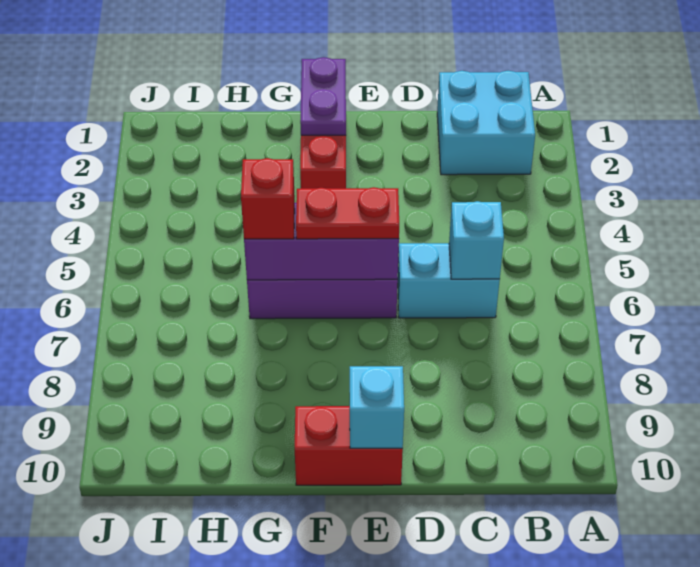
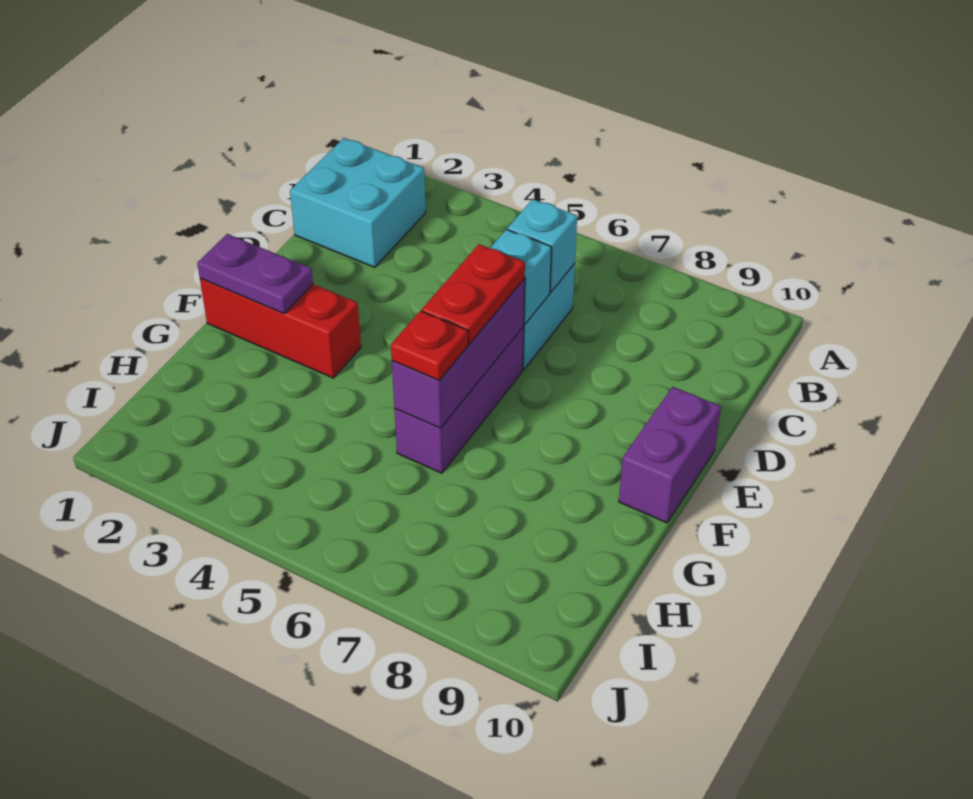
red brick E10:F10 level 1 -> purple brick E10:F10 level 1
cyan brick E10 level 2 -> cyan brick D6 level 2
red brick G6 level 3 -> red plate G6 level 3

